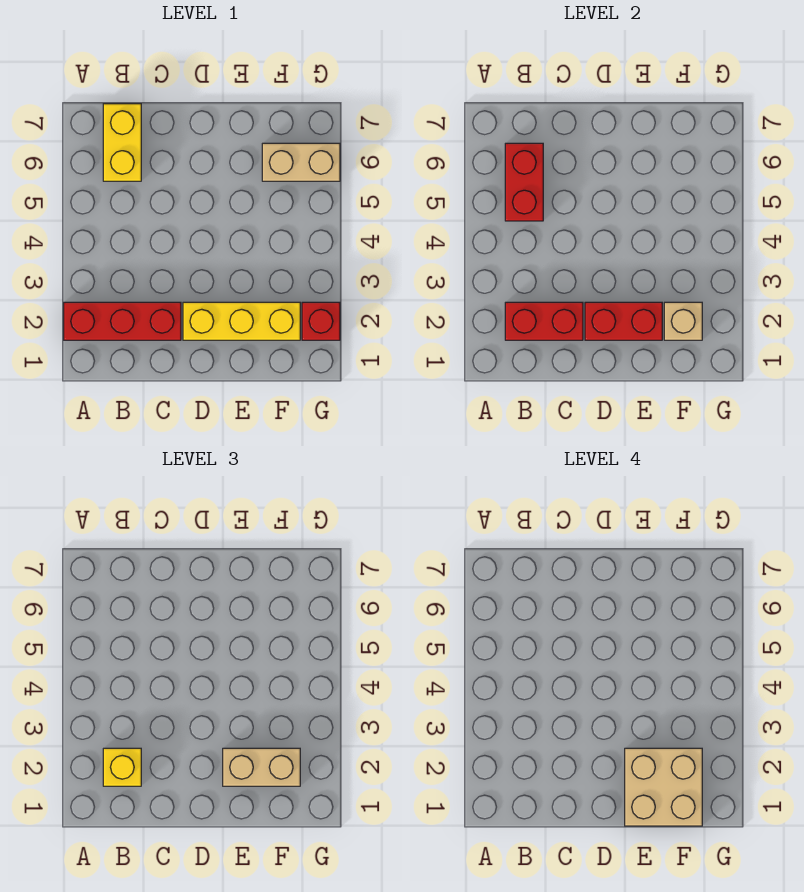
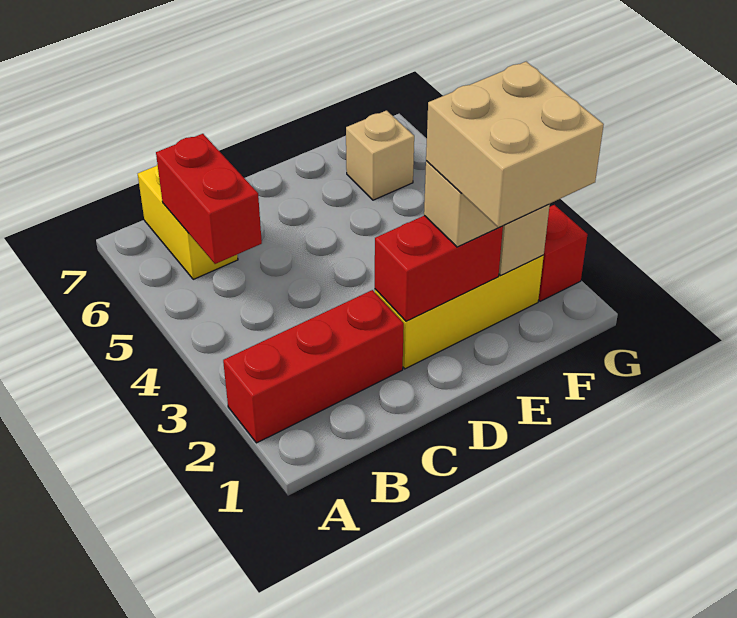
red brick B2:C2 level 2 -> none
yellow brick B2 level 3 -> none
tan brick F6:G6 level 1 -> tan brick F6 level 1

